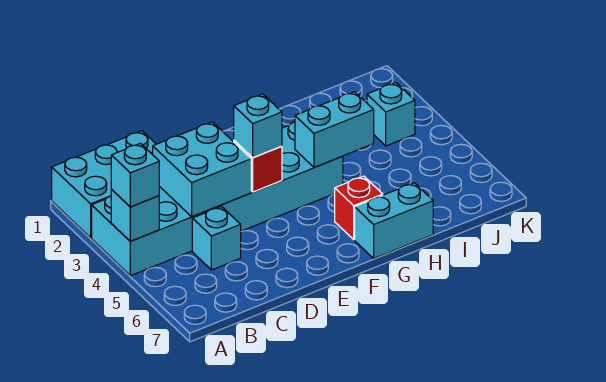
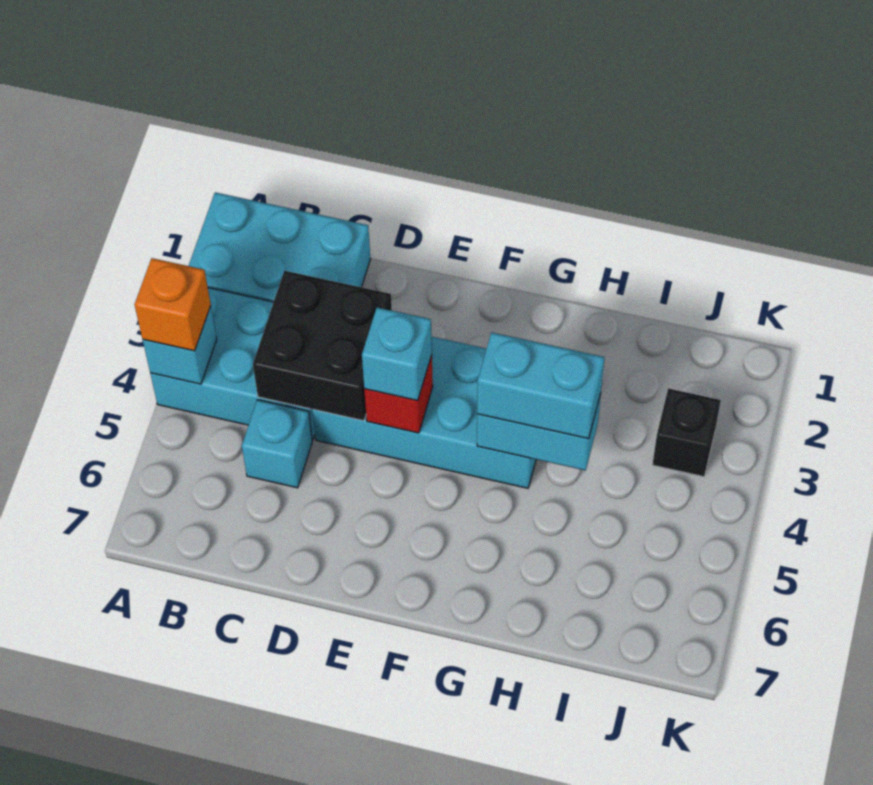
cyan brick A4 level 3 -> orange brick A4 level 3
cyan brick C3:D4 level 2 -> black brick C3:D4 level 2
red brick G6 level 1 -> none
cyan brick G7:H7 level 1 -> cyan brick G4:H4 level 3
cyan brick J3 level 1 -> black brick J3 level 1

